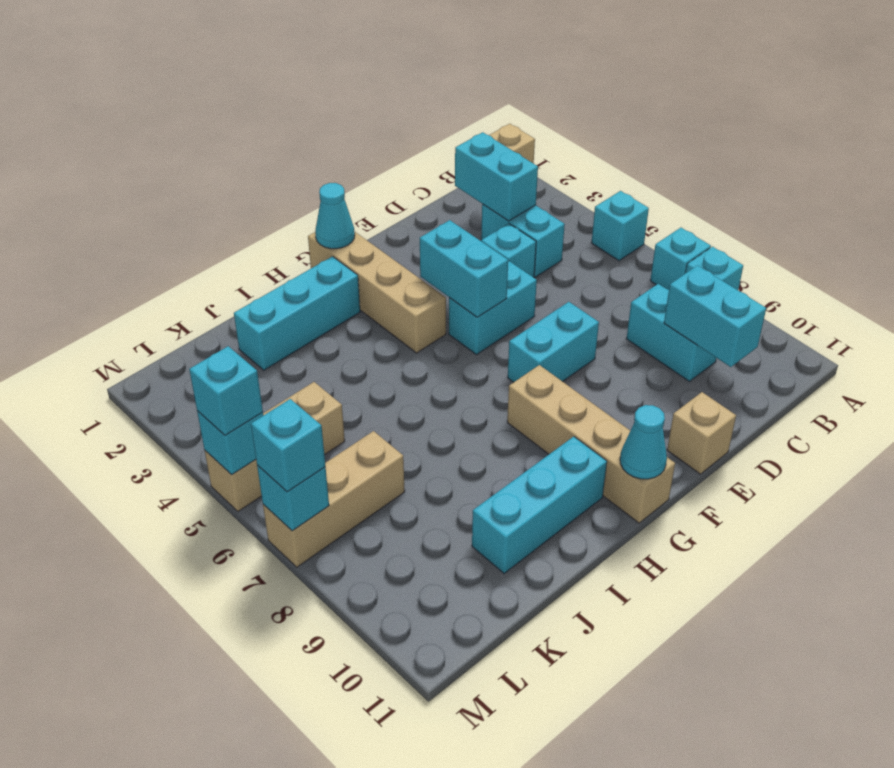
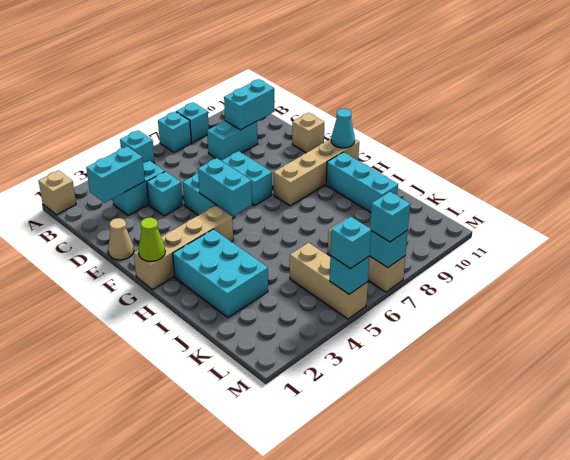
none -> tan cone E1 level 1
cyan brick F4:F5 level 2 -> cyan brick F5:G5 level 2
cyan cone G1 level 2 -> lime cone G1 level 2
cyan brick H2:J2 level 1 -> cyan brick H2:J3 level 1

